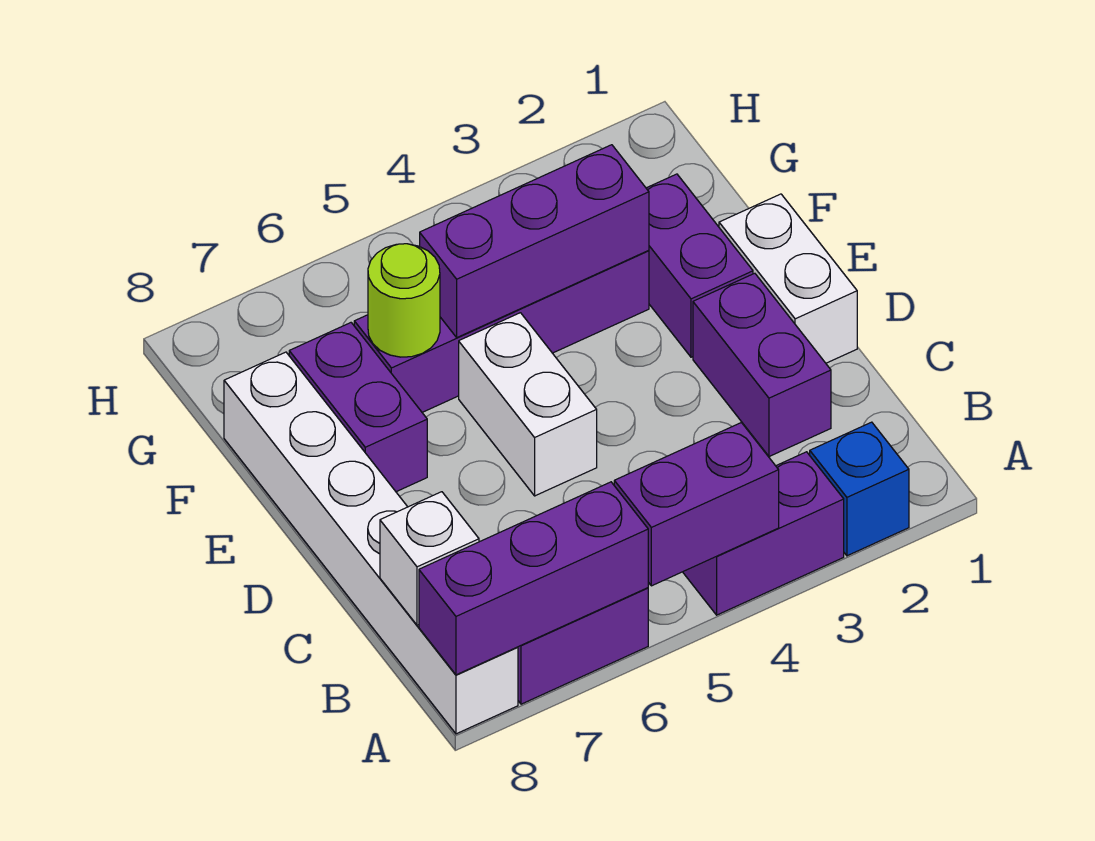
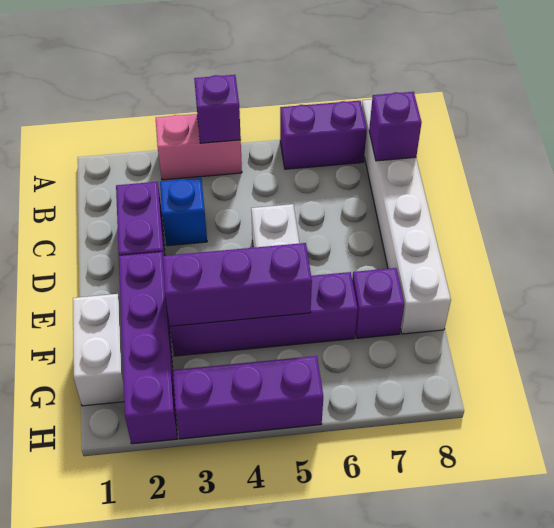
blue brick A2 level 1 -> blue brick C3 level 1
purple brick A3:A4 level 1 -> pink brick A3:A4 level 1
purple brick A4:A5 level 2 -> purple brick A4 level 2
purple brick A6:A8 level 2 -> purple brick H3:H5 level 1
white brick B8 level 2 -> purple brick B8 level 2
white brick D1:E1 level 1 -> white brick F1:G1 level 1
purple brick E2:F2 level 1 -> purple brick E2:H2 level 1
purple brick E7:F7 level 1 -> purple brick F7 level 1
lime round brick F6 level 2 -> none

